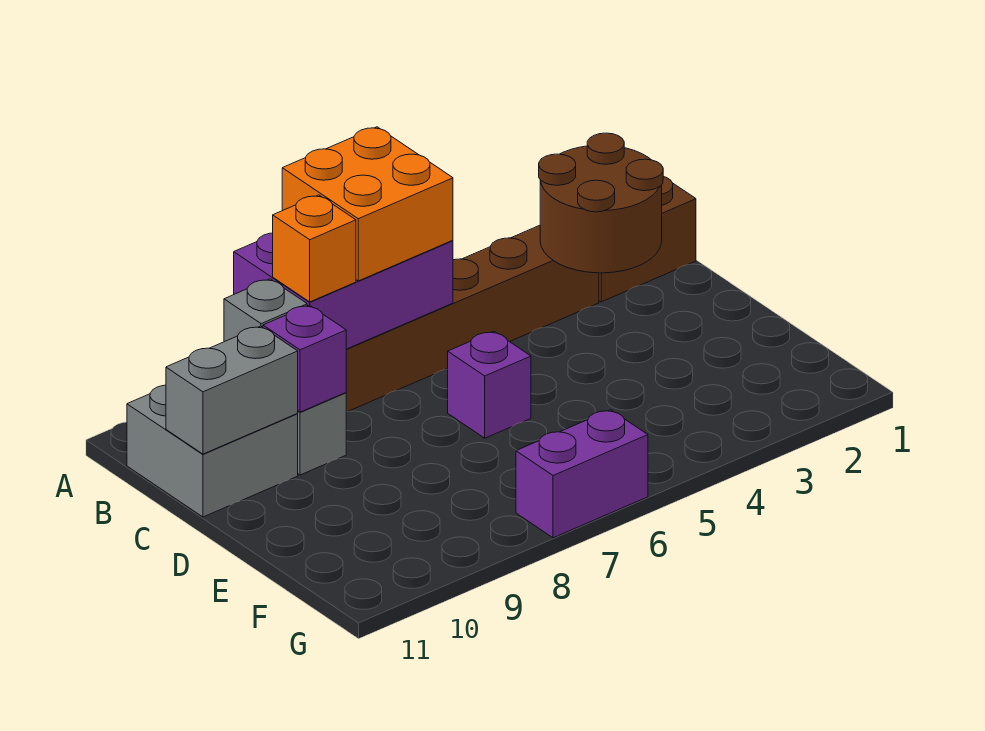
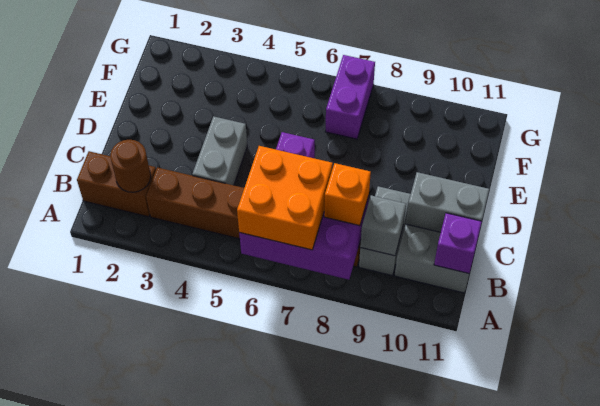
brown round brick B2:C3 level 2 -> brown round brick B2 level 2
none -> grey brick C4:D4 level 1
purple brick C9 level 2 -> purple brick B11 level 2
purple brick G6:G7 level 1 -> purple brick F7:G7 level 1

